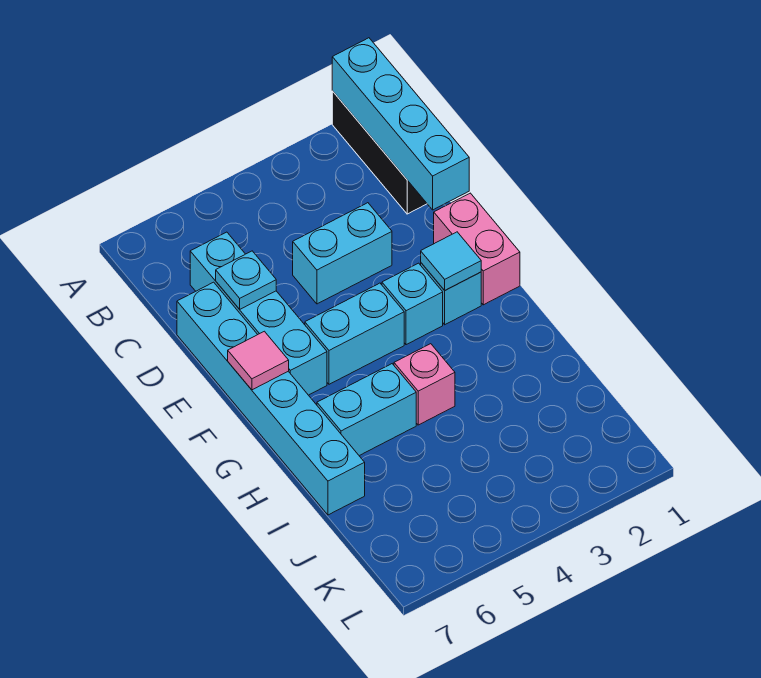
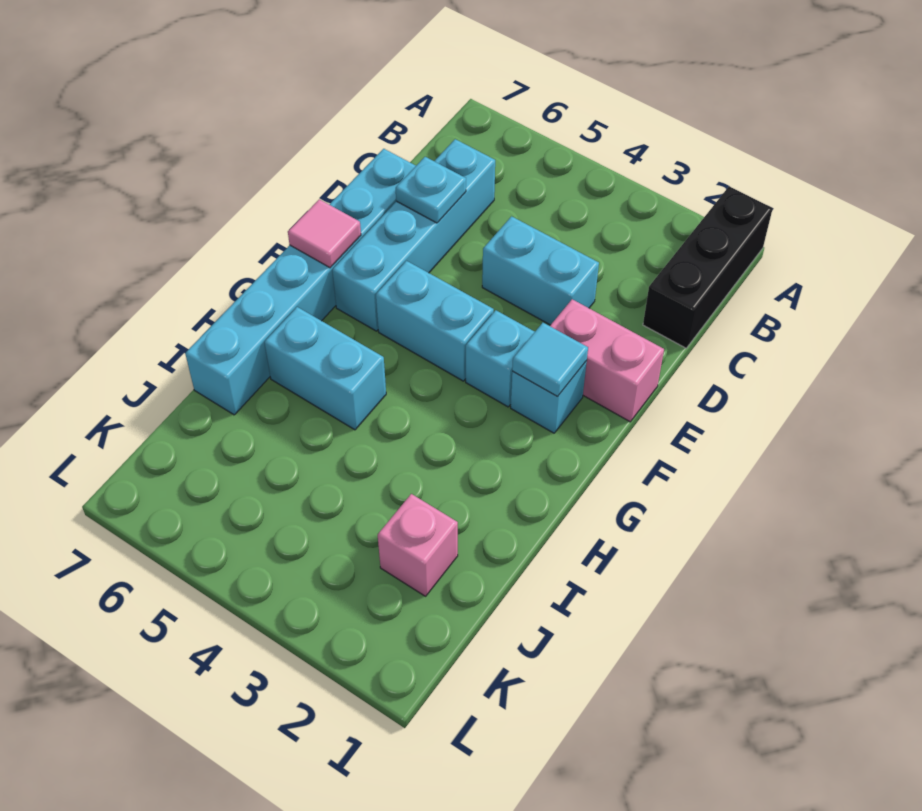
cyan brick A1:D1 level 2 -> none
pink brick E1:F1 level 1 -> pink brick E1:E2 level 1
pink brick H4 level 1 -> pink brick J2 level 1

